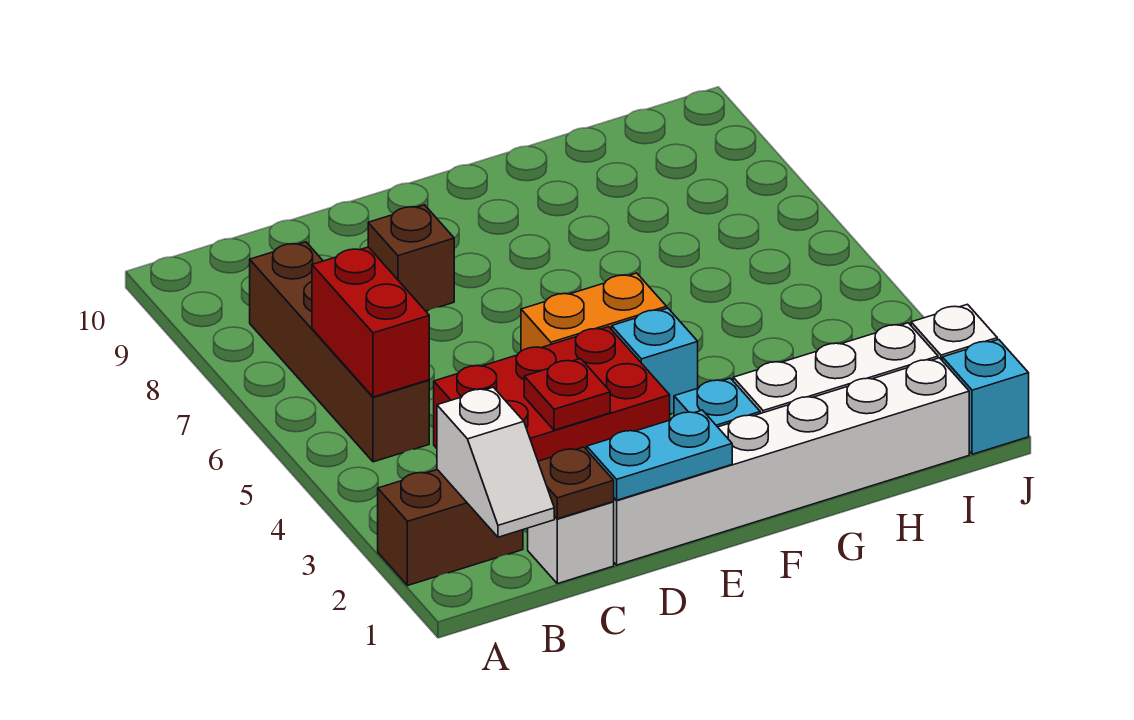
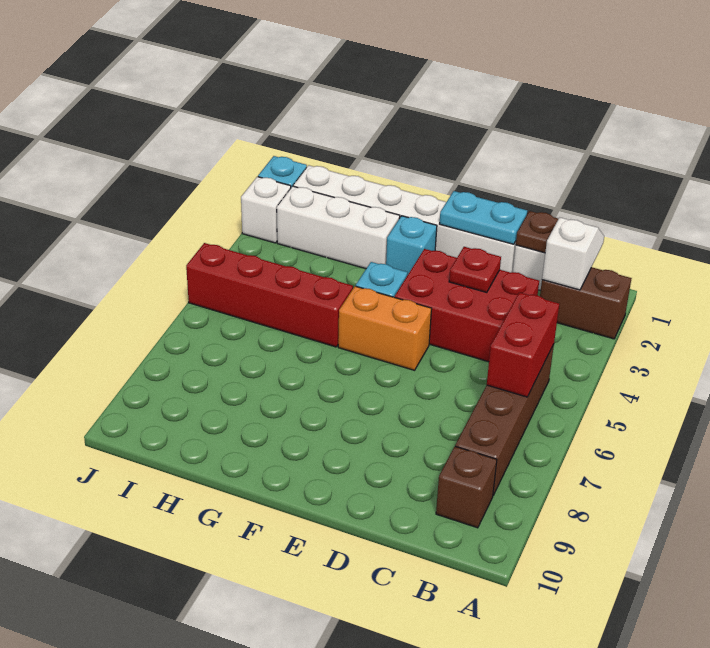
brown brick D8 level 1 -> brown brick B9 level 1
none -> red brick G5:J5 level 1

